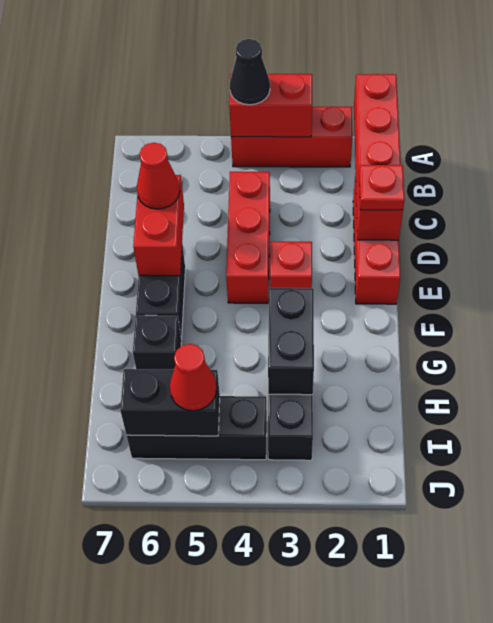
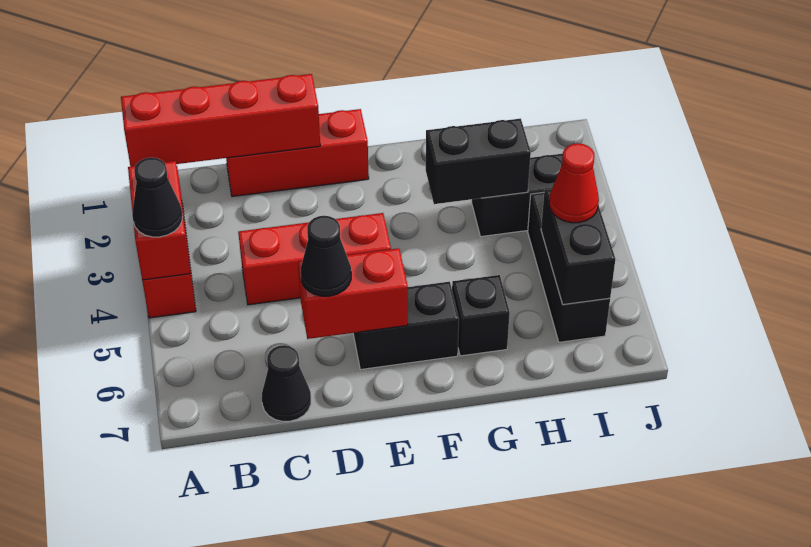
none -> black cone C7 level 1
red plate D1 level 3 -> none
red cone D6 level 3 -> black cone D6 level 3
red brick E3 level 1 -> none

